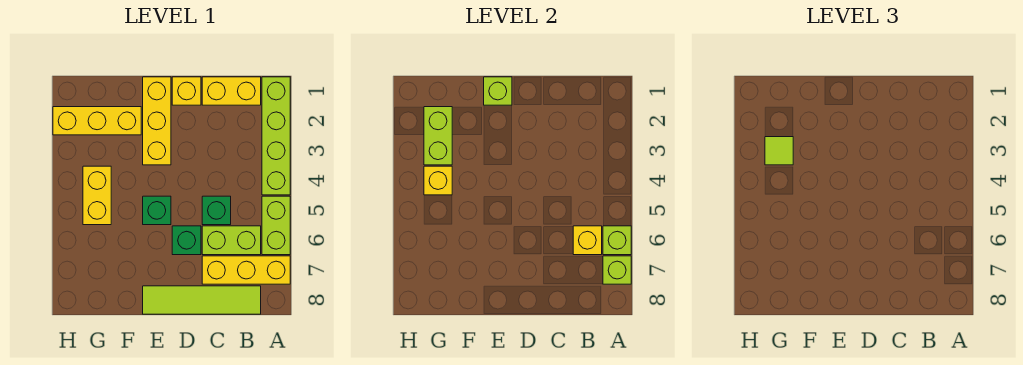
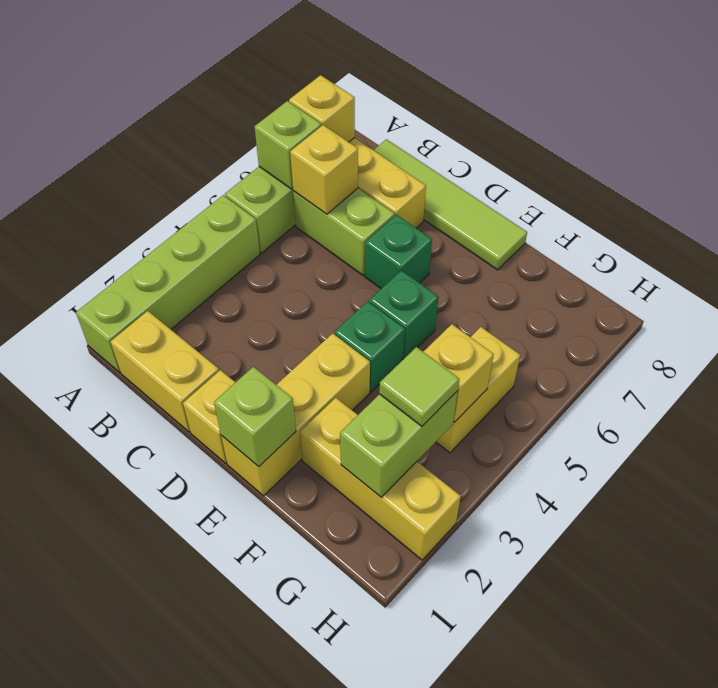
lime brick A7 level 2 -> yellow brick A7 level 2
green brick C5 level 1 -> green brick E4 level 1

